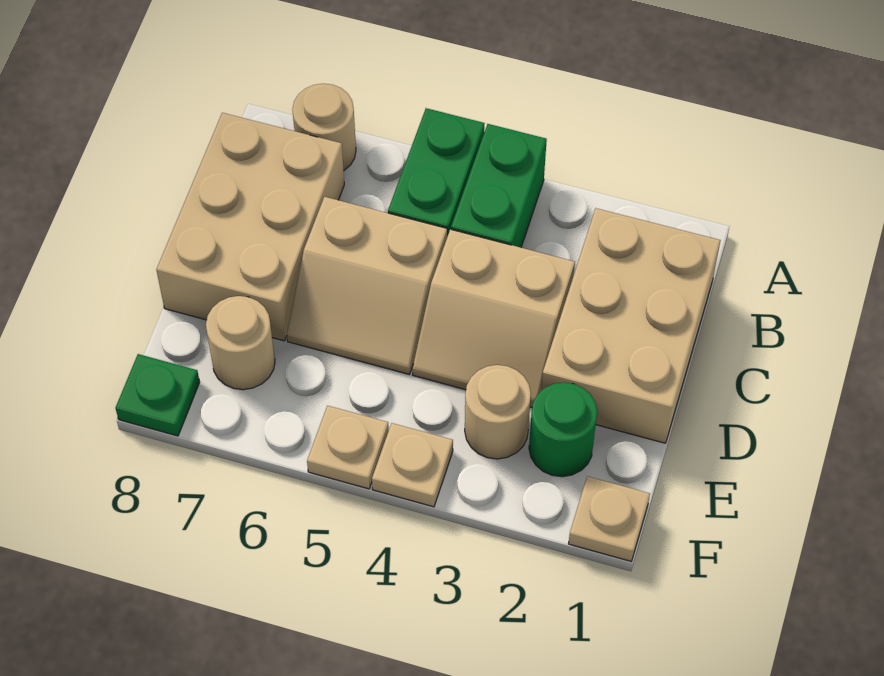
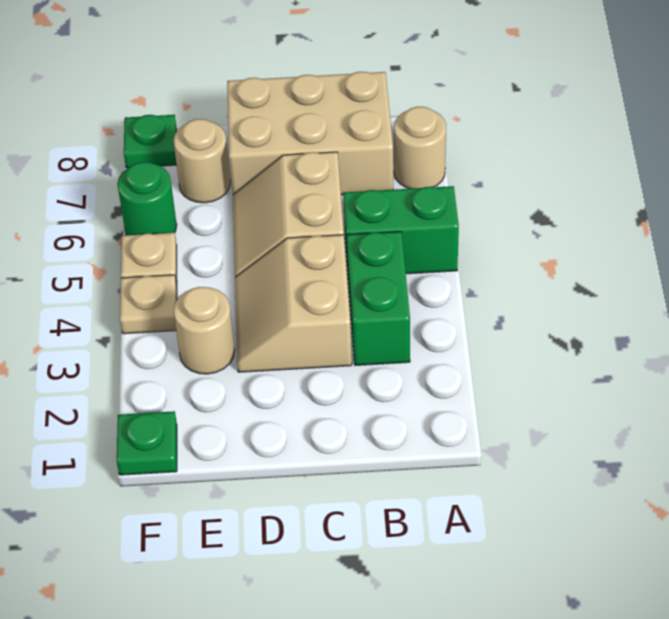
green brick A4:B4 level 1 -> green brick B3:B4 level 1
tan brick B1:D2 level 1 -> none
green round brick E2 level 1 -> green round brick F6 level 1
tan plate F1 level 1 -> green plate F1 level 1

